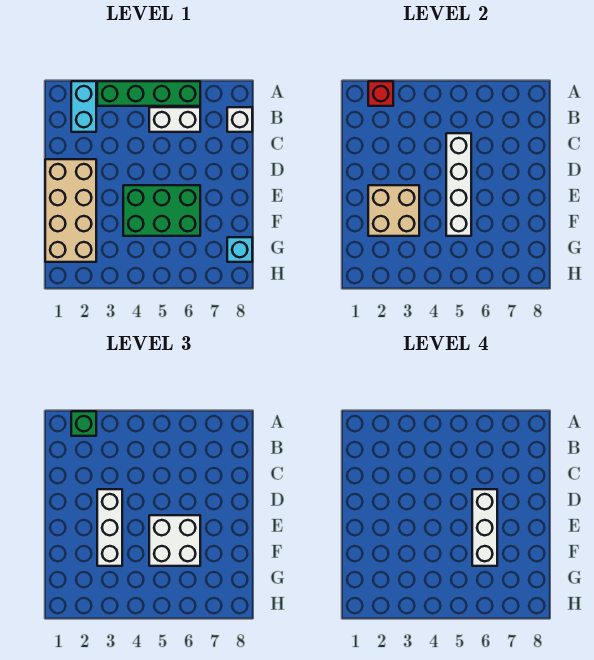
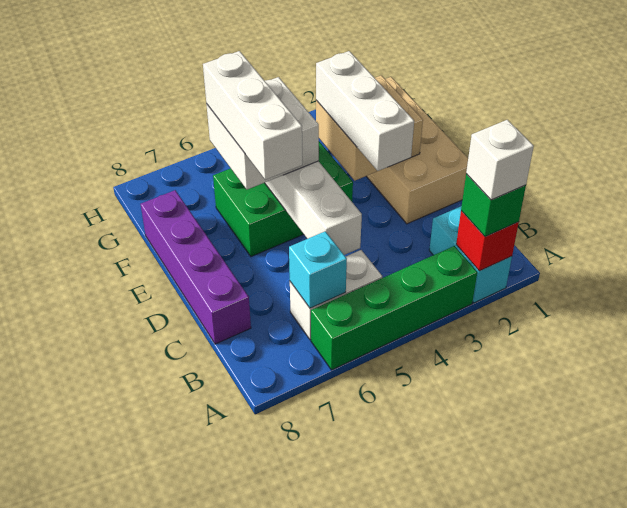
white brick B8 level 1 -> white brick A2 level 4
none -> purple brick C8:F8 level 1
cyan brick G8 level 1 -> cyan brick B6 level 2

